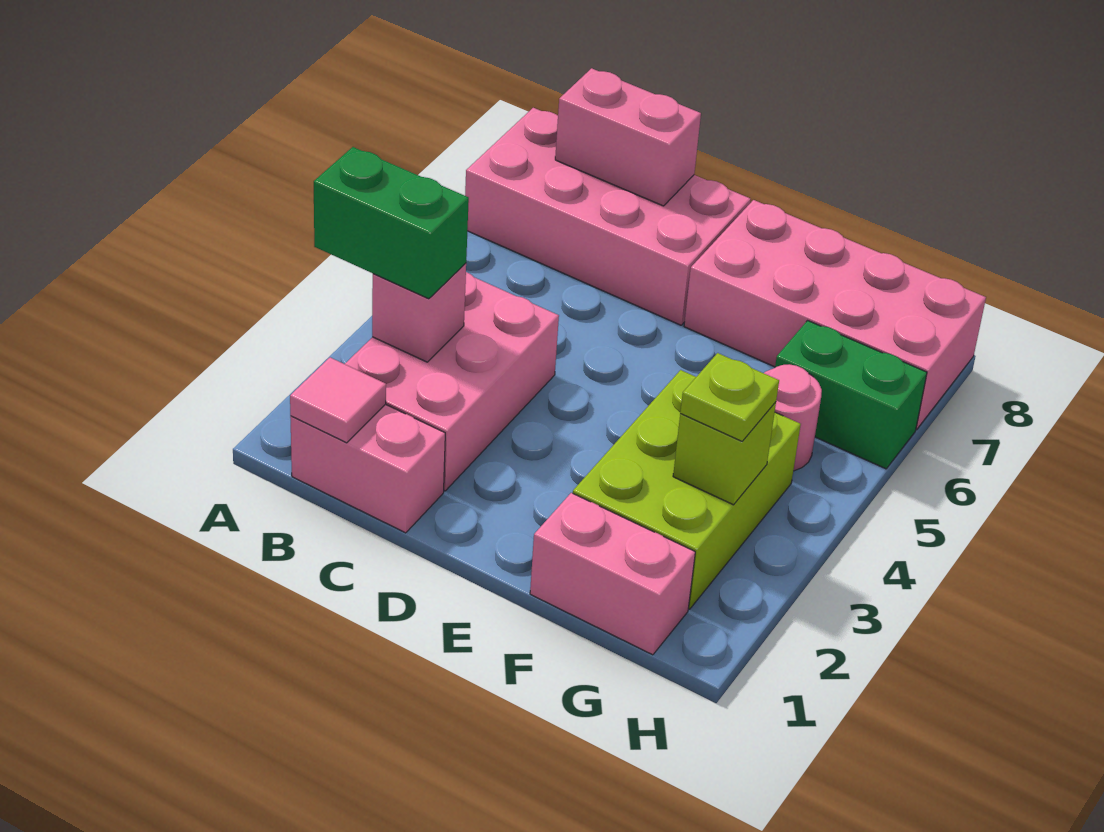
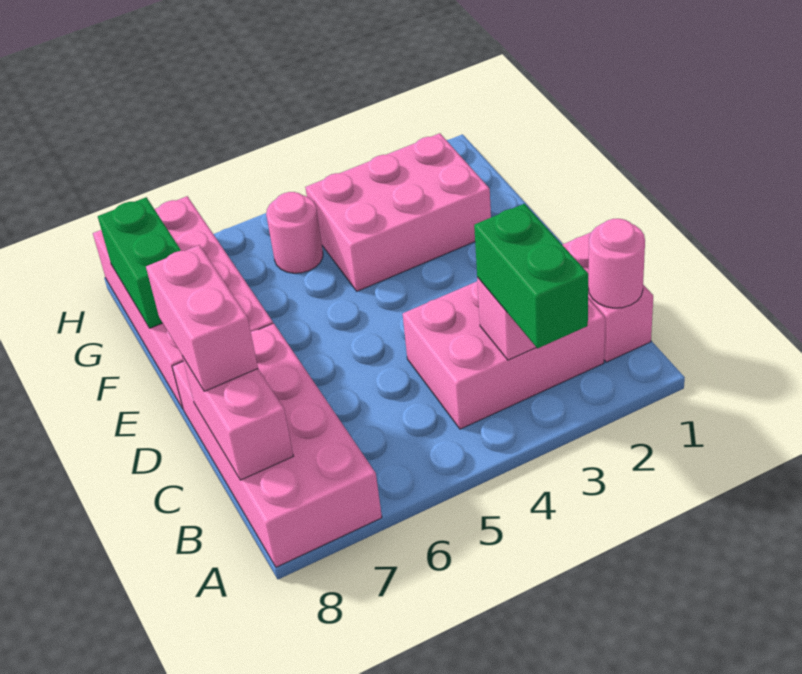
pink tile B1 level 2 -> pink round brick B1 level 2
pink brick F1:G1 level 1 -> pink brick C8:D8 level 3
lime brick F2:G4 level 1 -> pink brick F2:G4 level 1
lime brick G3 level 2 -> none
lime plate G3 level 3 -> none
green brick G6:H6 level 1 -> green brick F8:G8 level 2

